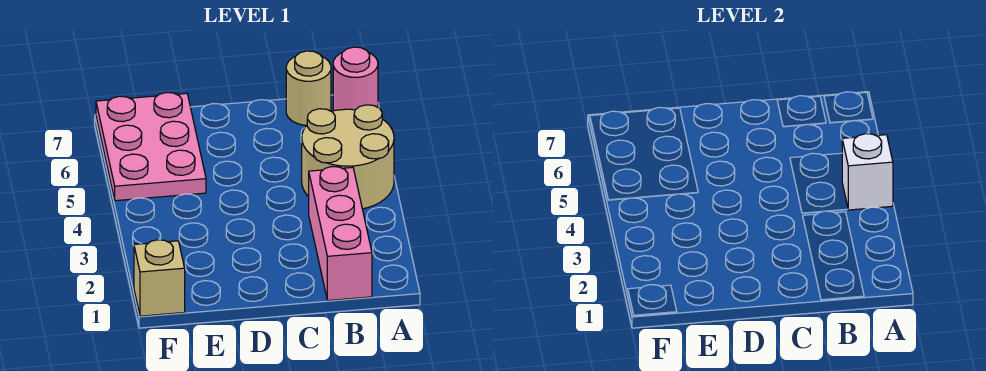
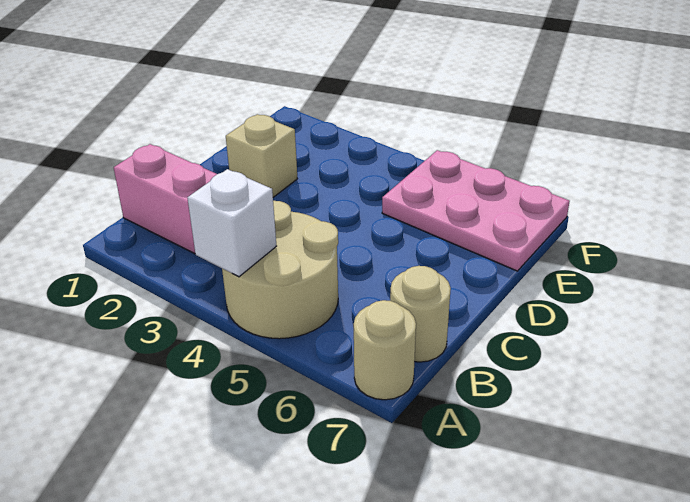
pink round brick A7 level 1 -> tan round brick A7 level 1
tan brick F1 level 1 -> tan brick D2 level 1

